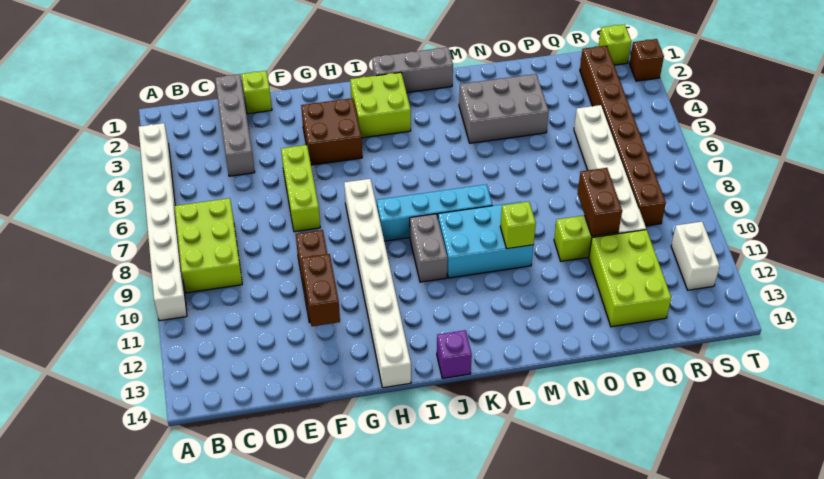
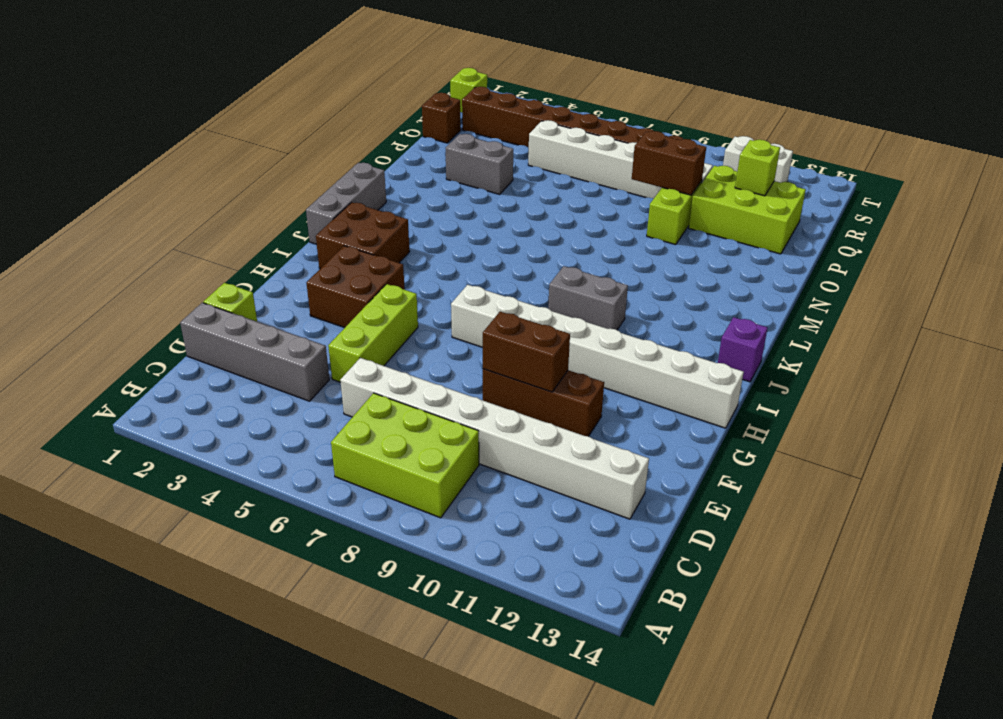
white brick A3:A10 level 1 -> white brick D6:D13 level 1
lime brick F5:F7 level 1 -> lime brick E5:G5 level 1
brown brick F11:F12 level 2 -> brown brick F9:F10 level 2
lime brick I2:J3 level 1 -> brown brick I2:J3 level 1
cyan brick I8:L8 level 1 -> none
cyan brick K9:M10 level 1 -> none
grey brick M3:O4 level 1 -> grey brick O3:O4 level 1
lime brick M10 level 2 -> lime brick Q12 level 2
brown brick T2 level 1 -> brown brick Q1 level 1

